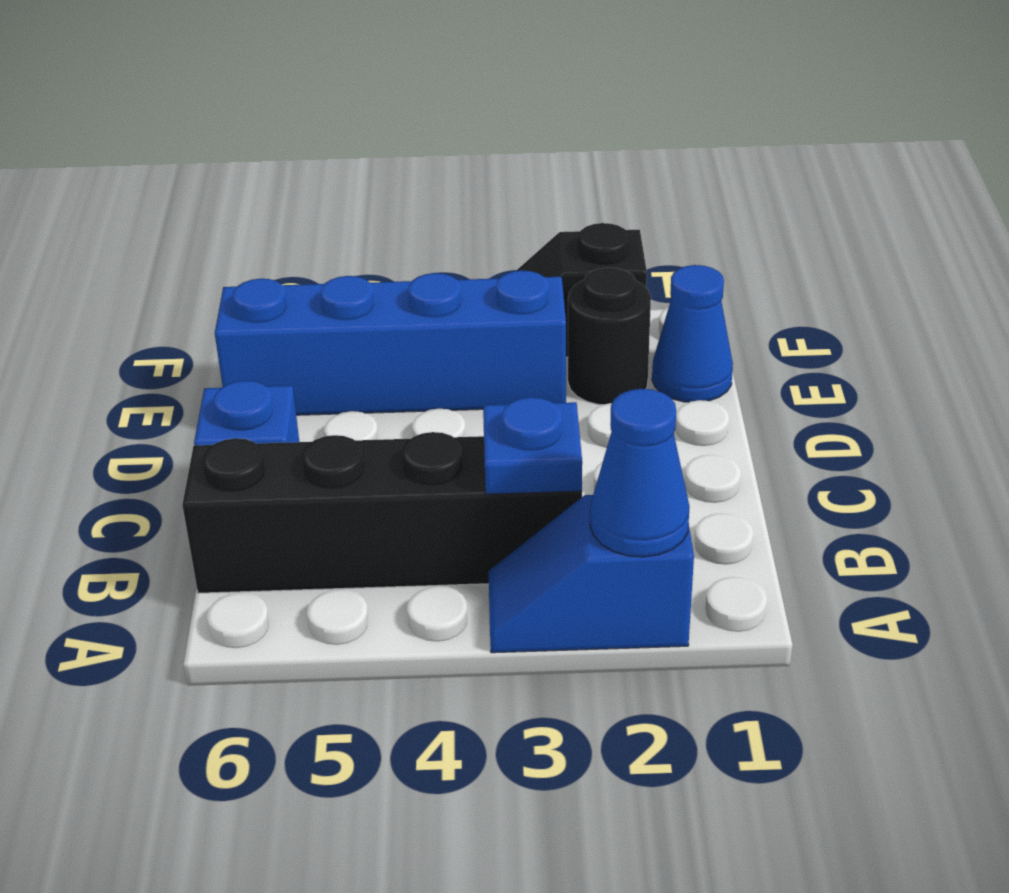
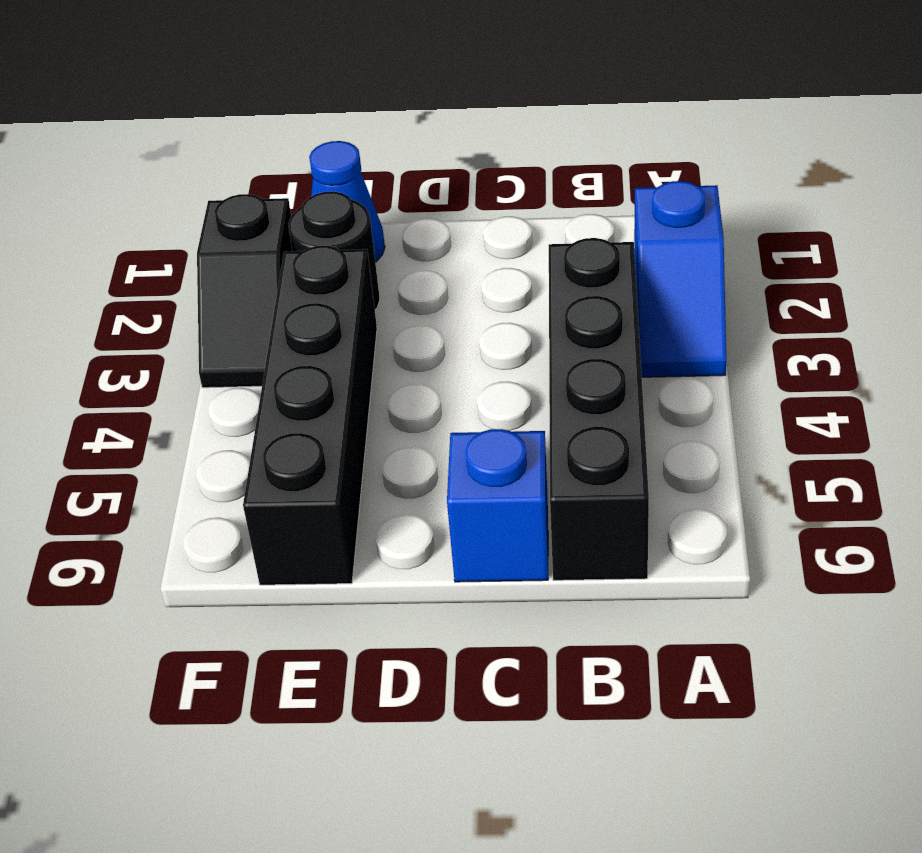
blue cone A2 level 2 -> none
blue plate B3 level 2 -> none
blue brick E3:E6 level 1 -> black brick E3:E6 level 1

